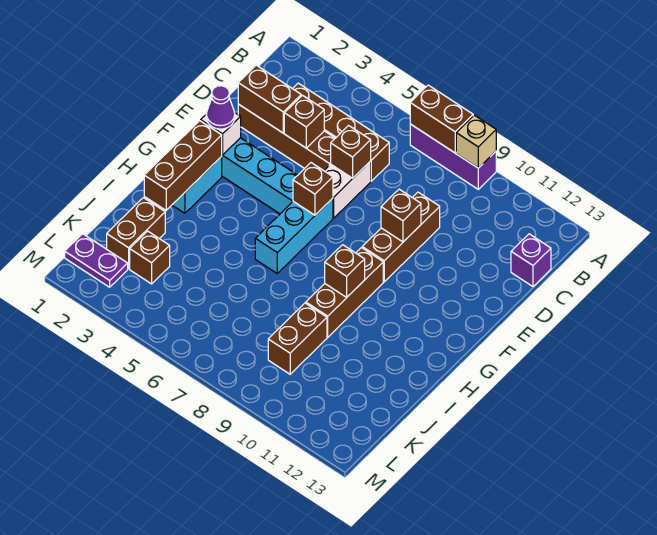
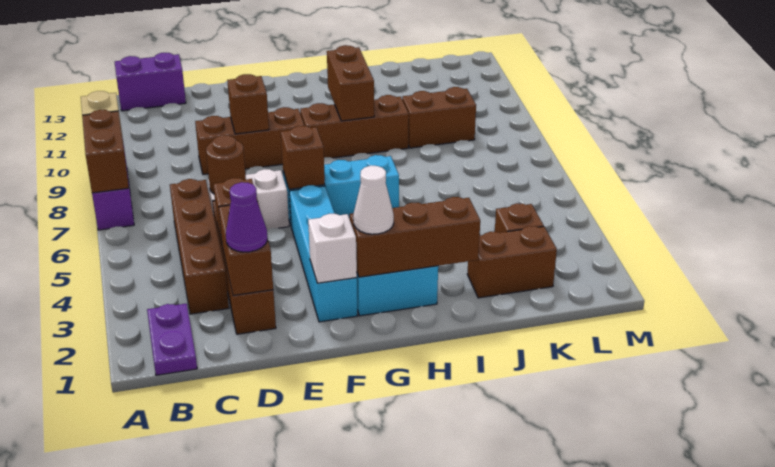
purple brick C13 level 1 -> purple brick B13:C13 level 1
brown brick D6 level 2 -> brown round brick D6 level 2
purple cone F2 level 3 -> purple cone D2 level 3
none -> white cone G2 level 3
brown brick H9 level 2 -> brown brick H9:H10 level 2
purple plate L1:L2 level 1 -> purple plate B1:B2 level 1

